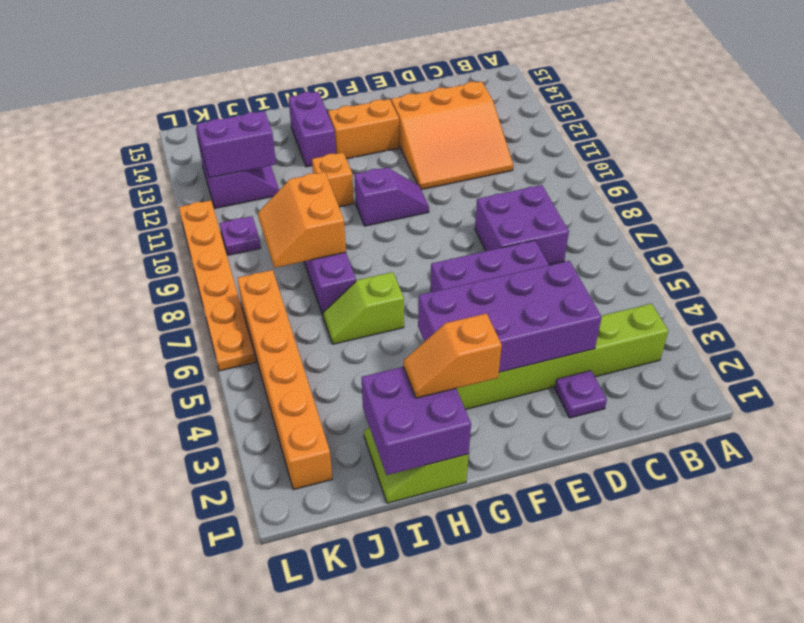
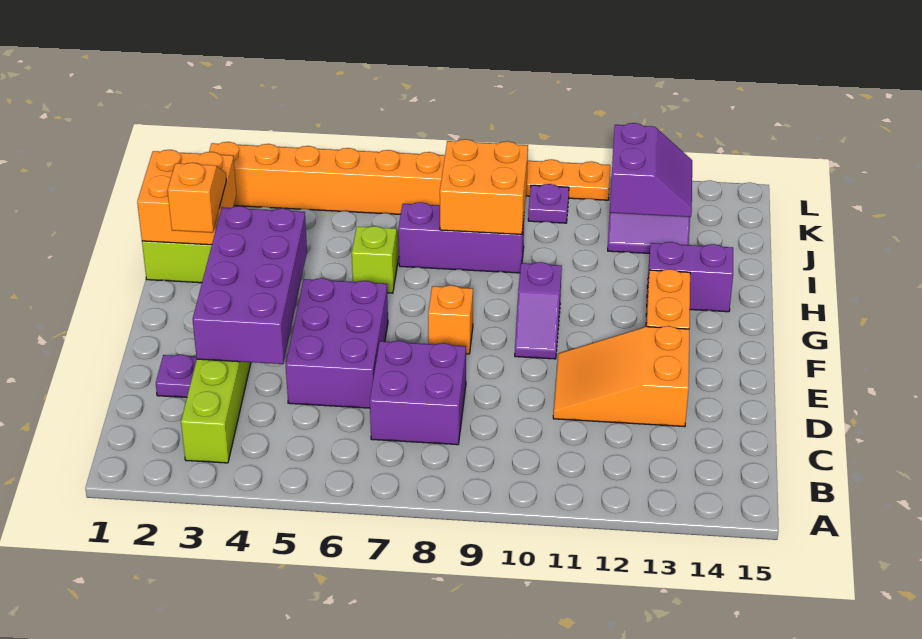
orange slope C11:E13 level 1 top 13 -> orange slope D11:E13 level 1 top 13
purple brick H1:I2 level 2 -> orange brick H1:I2 level 2
orange brick H11 level 1 -> orange brick F8 level 1
orange slope I8:J9 level 2 top I -> orange brick I8:J9 level 2

